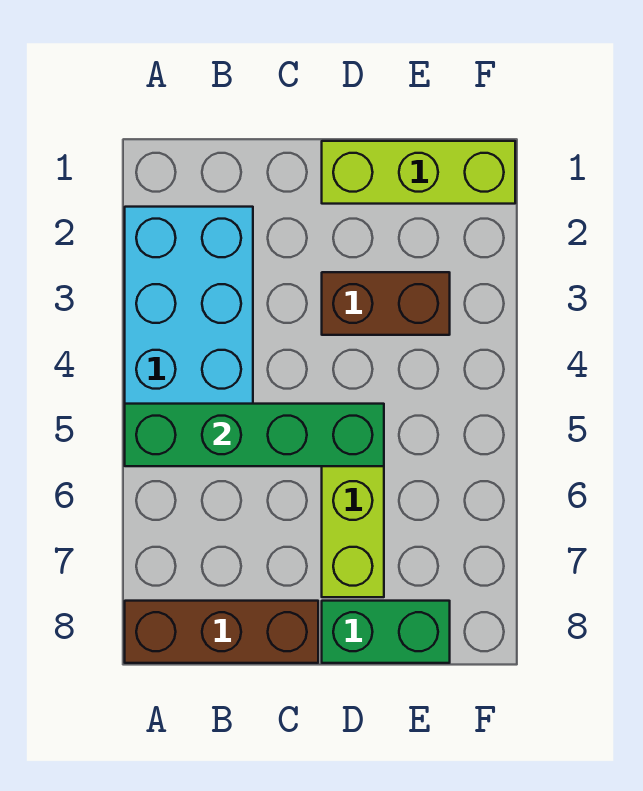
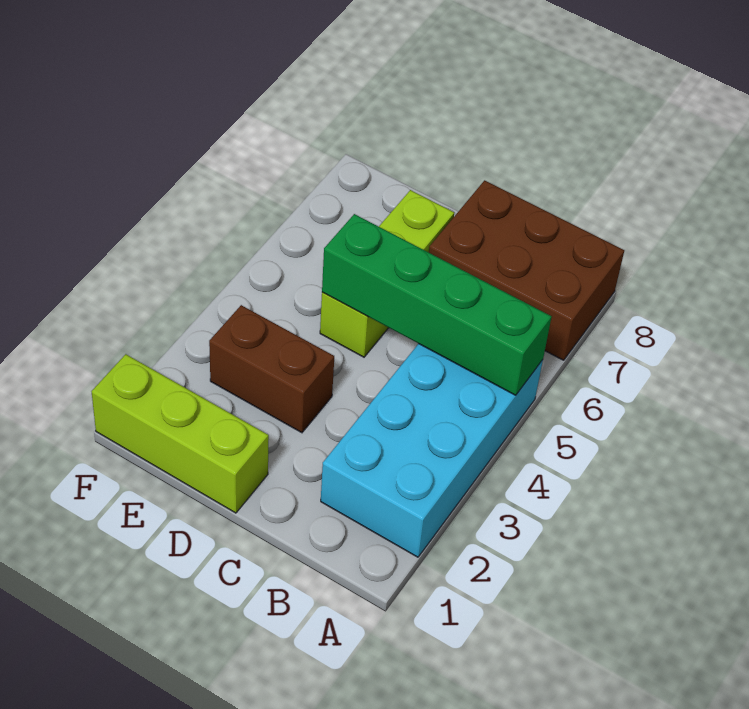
brown brick A8:C8 level 1 -> brown brick A7:C8 level 1
green brick D8:E8 level 1 -> none

